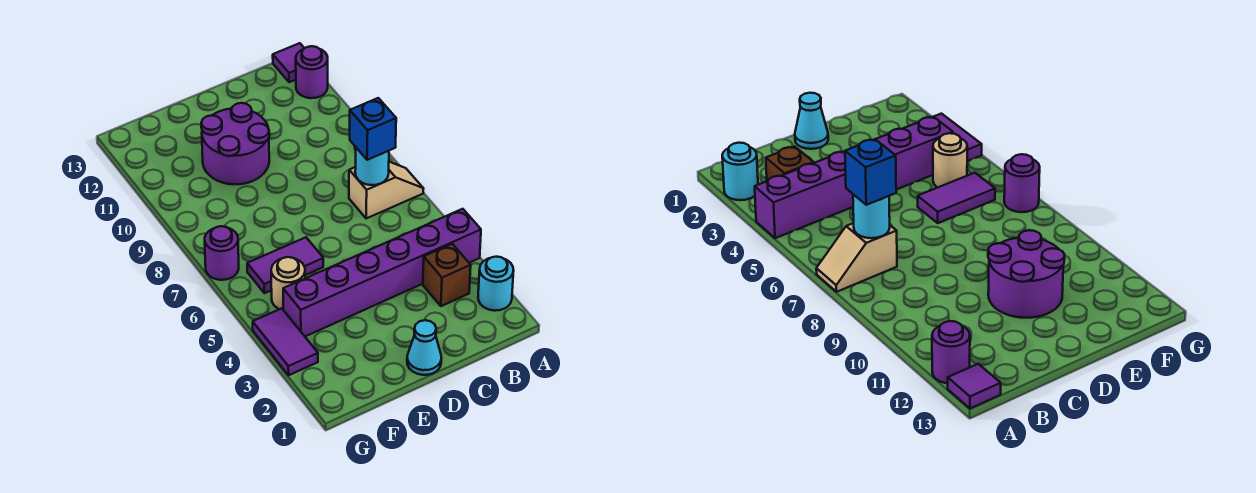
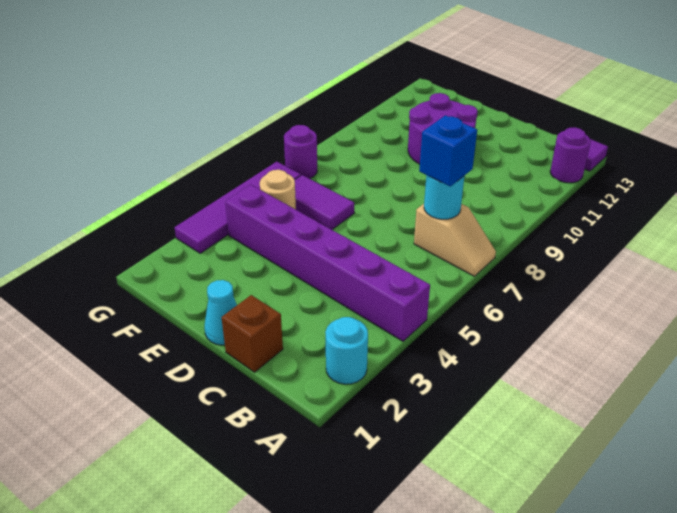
brown brick B3 level 1 -> brown brick C1 level 1
purple tile G3:G4 level 1 -> purple tile G3:G6 level 1

